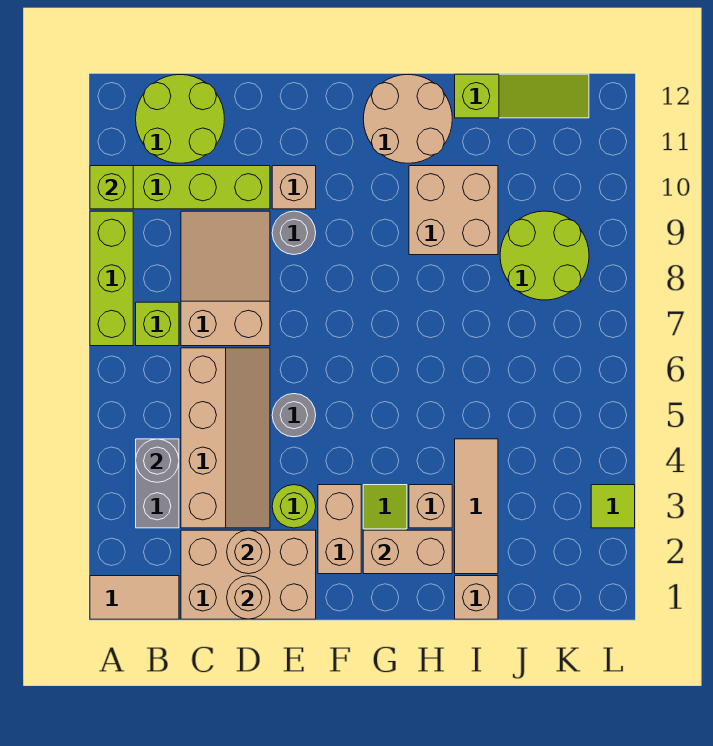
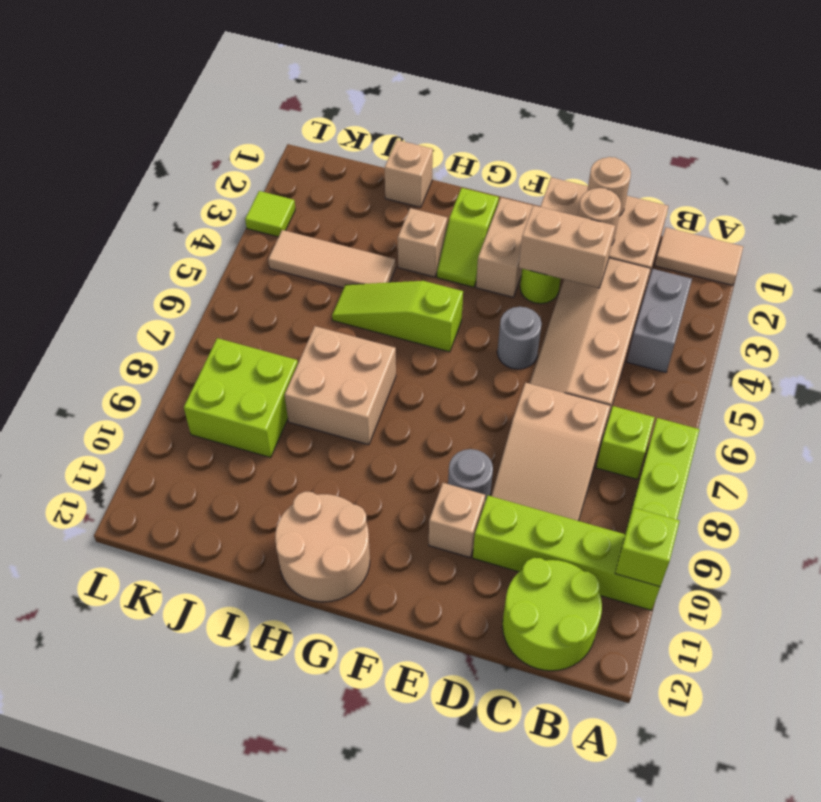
grey round brick B4 level 2 -> none
tan brick G2:H2 level 2 -> tan brick D3:E3 level 2
tan brick H9:I10 level 1 -> tan brick H7:I8 level 1
tan tile I2:I4 level 1 -> tan tile I4:K4 level 1
lime slope I12:K12 level 1 top I -> lime slope G5:I5 level 1 top G
lime round brick J8:K9 level 1 -> lime brick J8:K9 level 1

